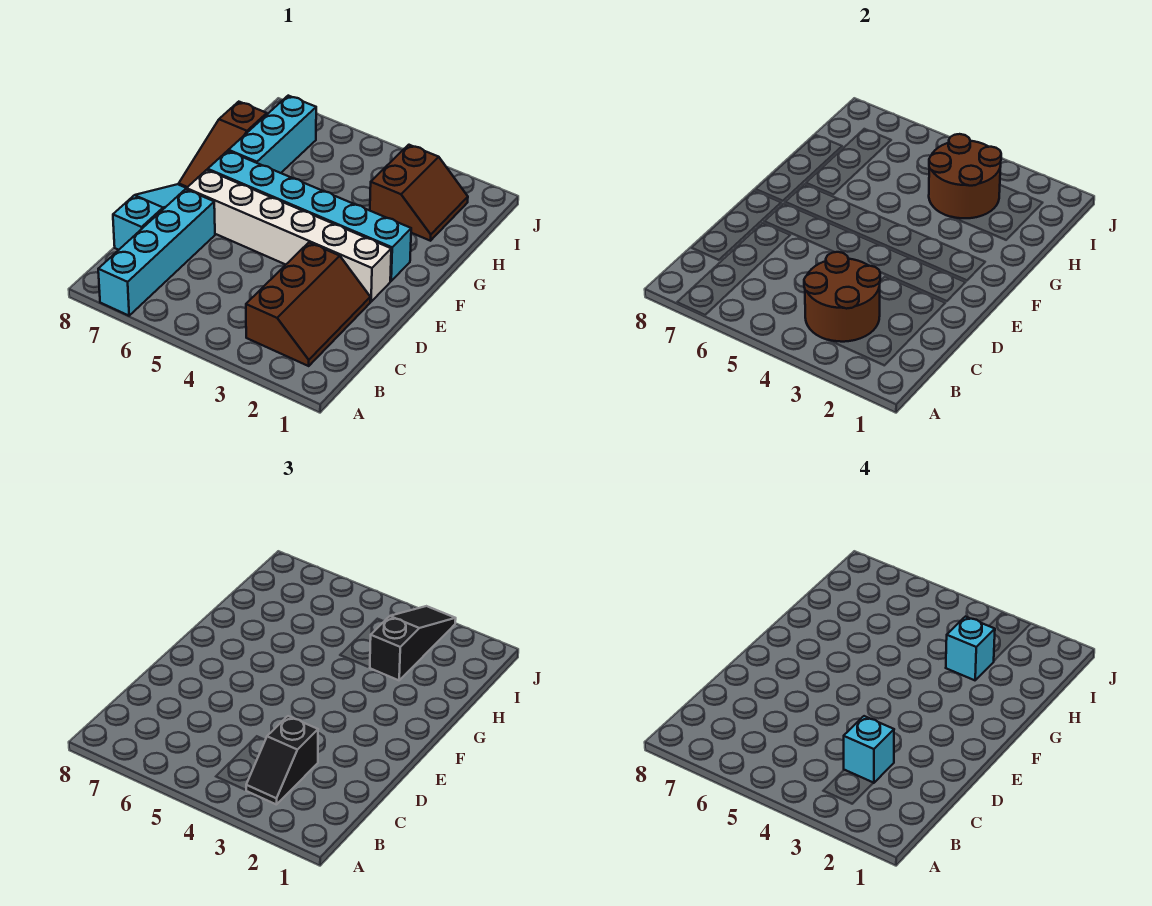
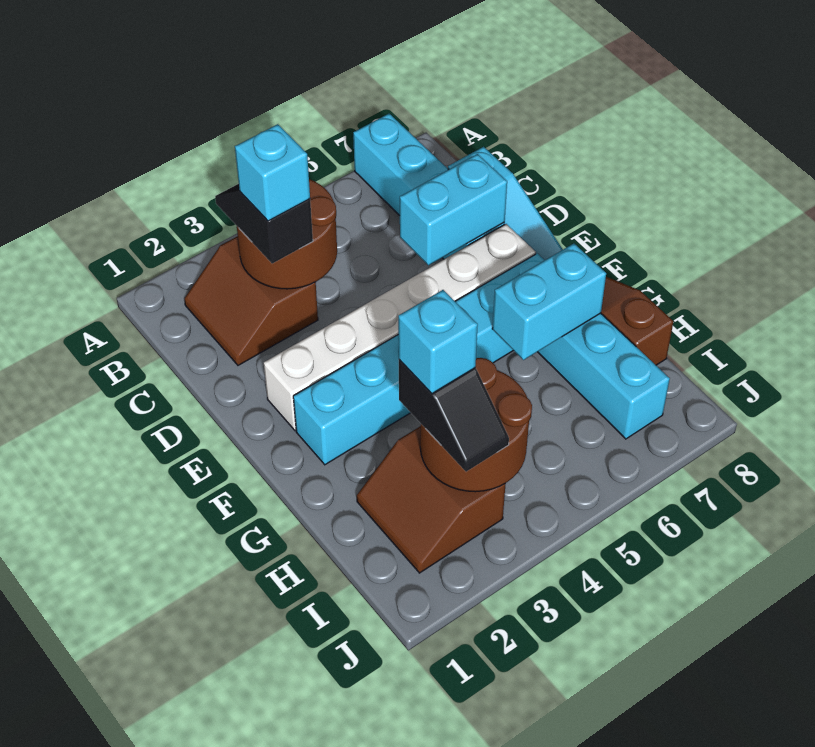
brown slope B2:D3 level 1 top 3 -> brown slope B2:C3 level 1 top 3
none -> cyan brick D6:D7 level 2
none -> cyan brick G6:G7 level 2
black slope H3:J3 level 3 top H -> black slope H3:I3 level 3 top H

